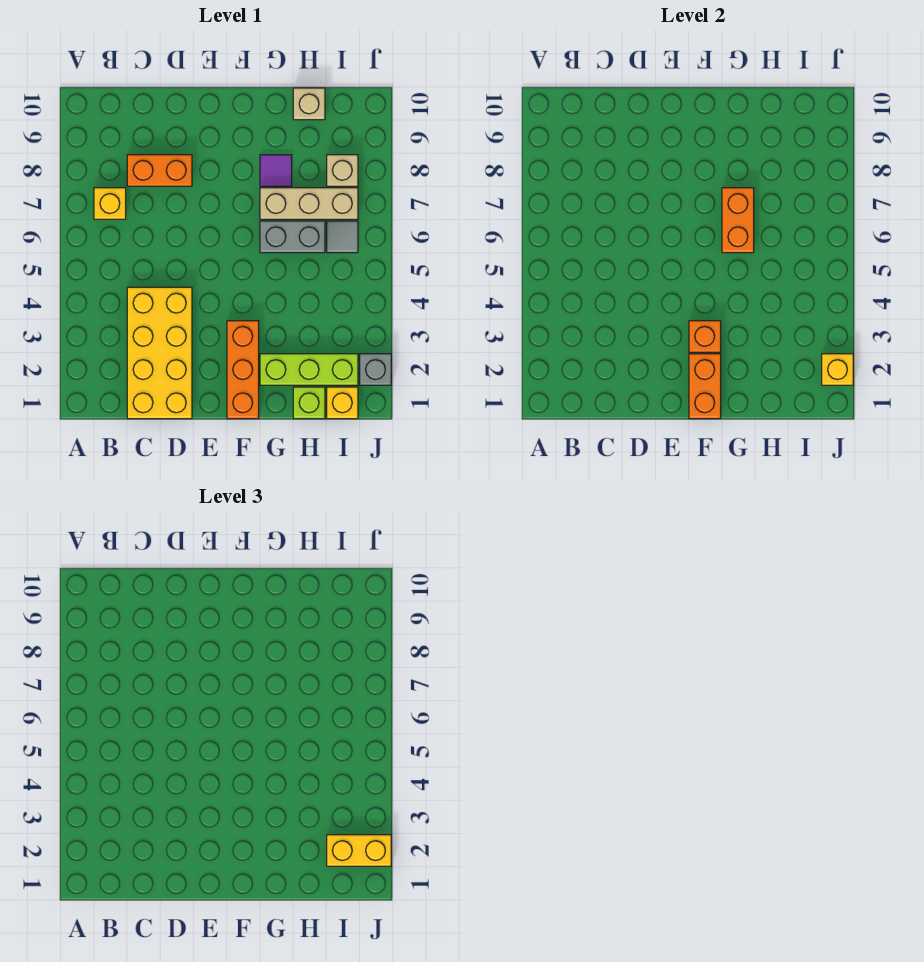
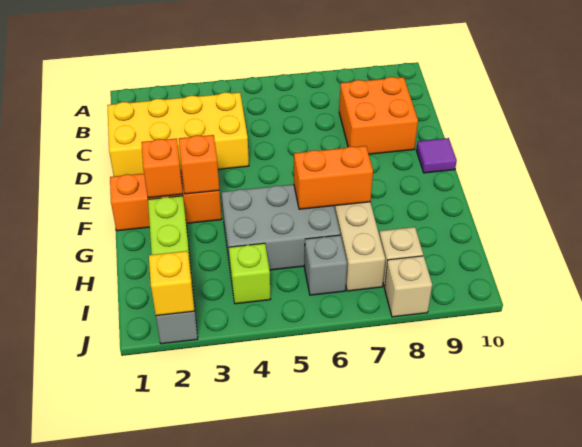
yellow brick B7 level 1 -> none
orange brick C8:D8 level 1 -> orange brick C8:D9 level 1
orange brick F1:F2 level 2 -> orange brick F2 level 2
grey brick G6:H6 level 1 -> grey brick G4:H6 level 1
purple tile G8 level 1 -> purple tile E10 level 1
lime brick H1 level 1 -> lime brick I4 level 1
tan brick H10 level 1 -> tan brick J8 level 1
yellow brick I1 level 1 -> none
yellow brick I2:J2 level 3 -> none
grey tile I6 level 1 -> grey brick I6 level 1

